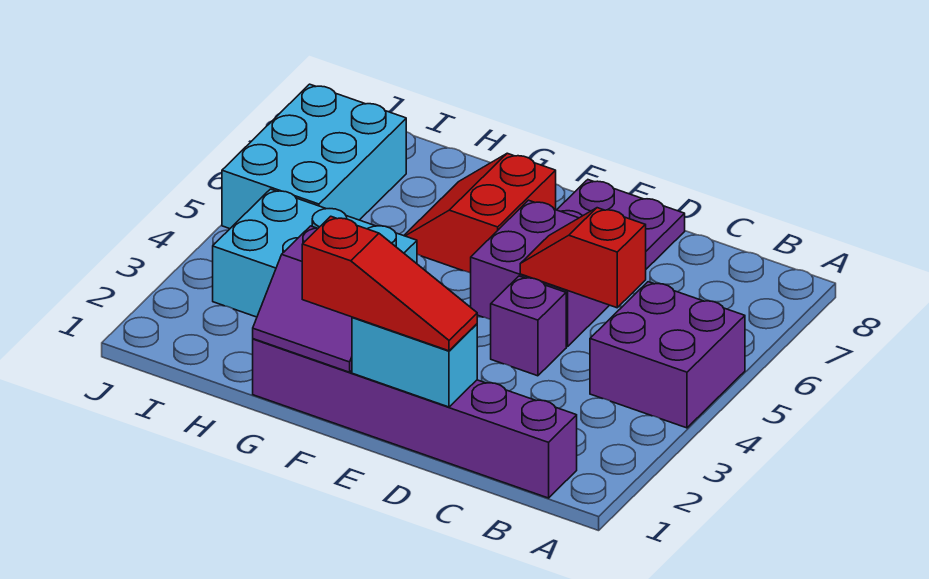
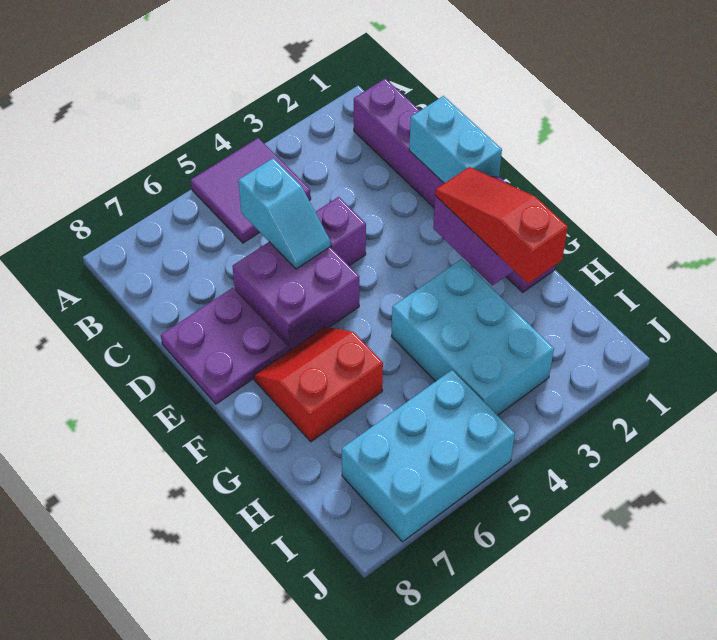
purple brick A4:B5 level 1 -> purple tile A4:B5 level 1
red slope C5:D5 level 2 top C -> cyan slope C5:D5 level 2 top C
red slope D1:F1 level 3 top F -> red slope F2:H2 level 3 top H
red slope F6:G7 level 1 top F -> red slope F6:G7 level 1 top G

